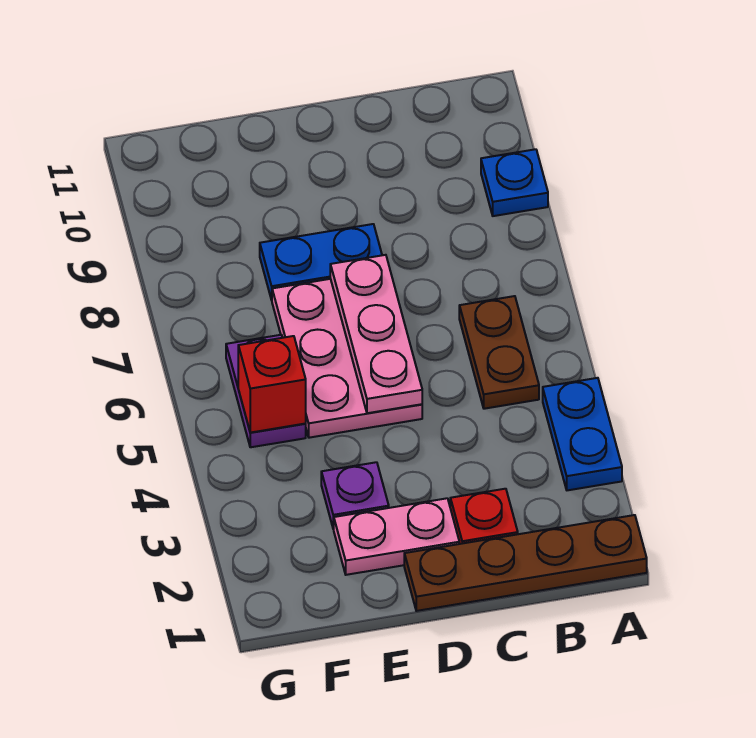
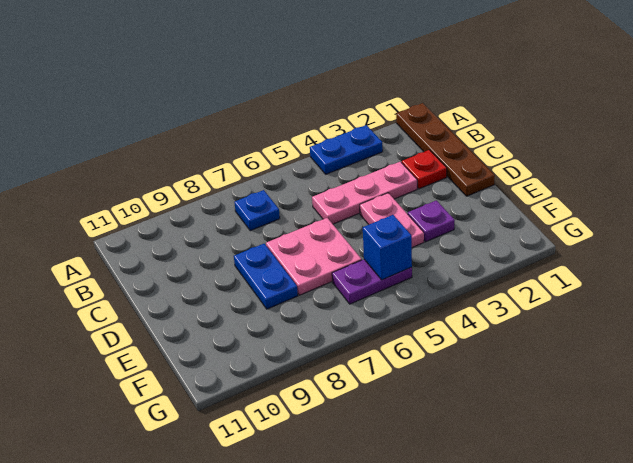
blue plate A9 level 1 -> blue plate B7 level 1
brown plate B5:B6 level 1 -> none
pink plate D2:E2 level 1 -> pink plate D4:E4 level 1
pink plate D5:E7 level 1 -> pink plate D6:E7 level 1
pink plate D5:D7 level 2 -> pink plate C3:C5 level 1
red brick F5 level 2 -> blue brick F5 level 2

